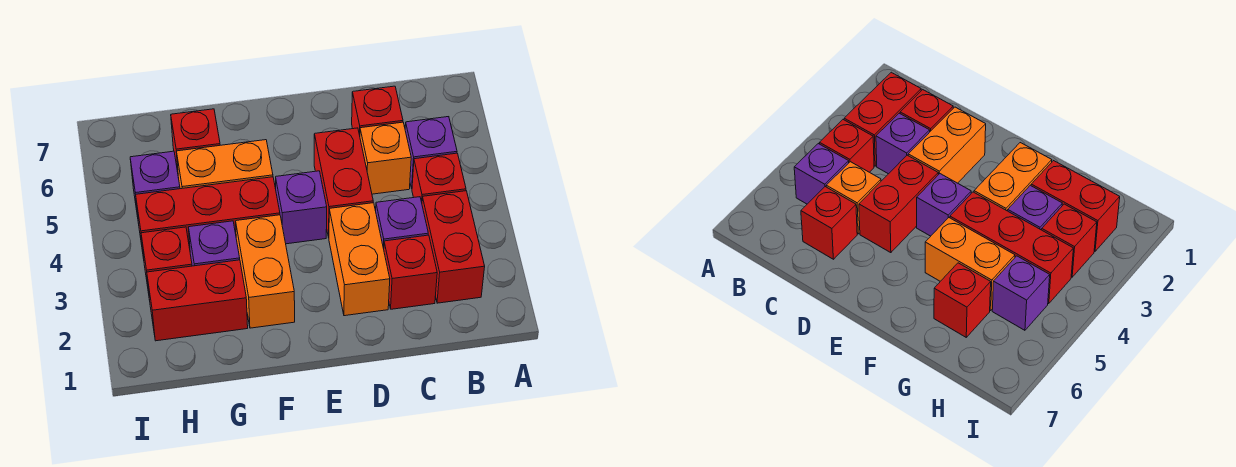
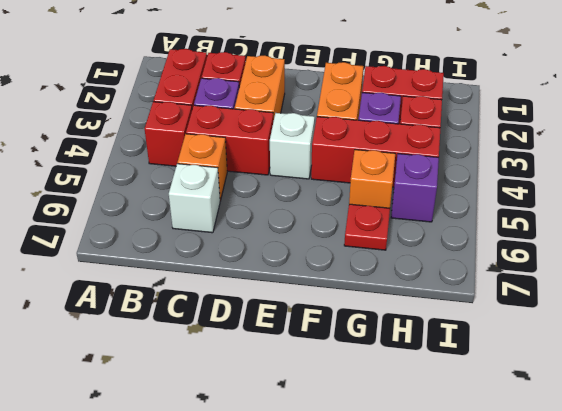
purple brick B5 level 1 -> none
red brick C6 level 1 -> white brick C6 level 1
red brick D4:D5 level 1 -> red brick C4:D4 level 1
purple brick E4 level 1 -> white brick E4 level 1
orange brick F5:G5 level 1 -> orange brick G5 level 1
red brick G6 level 1 -> red plate G6 level 1

